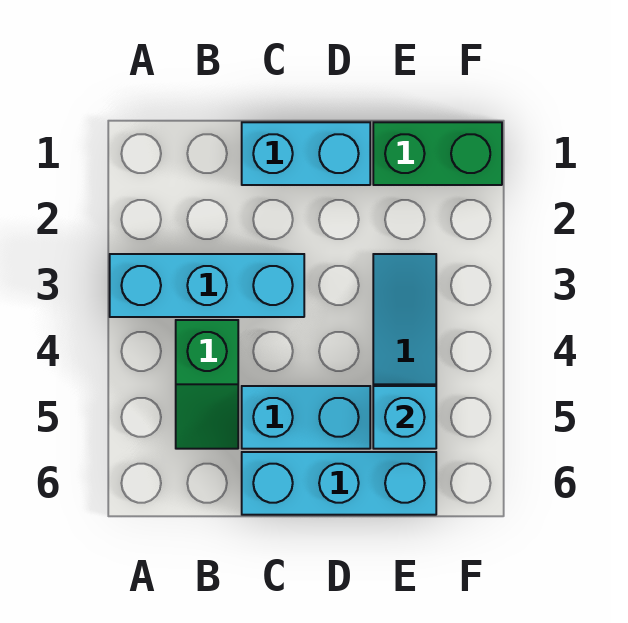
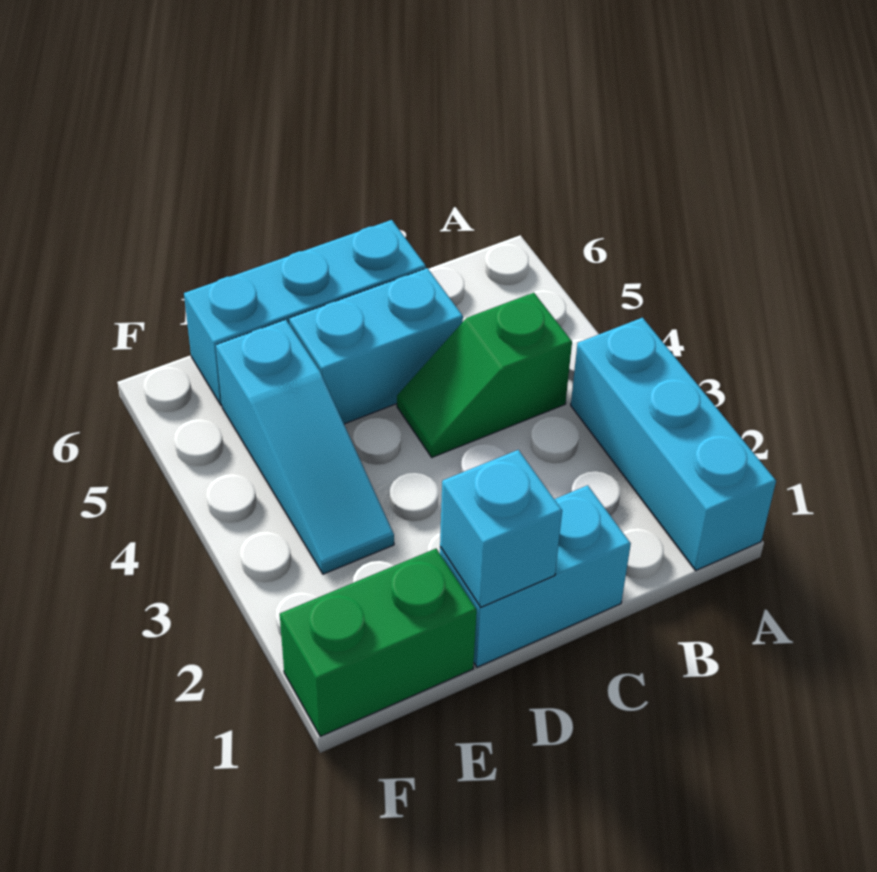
cyan brick A3:C3 level 1 -> cyan brick A1:A3 level 1
green slope B4:B5 level 1 top 4 -> green slope B4:C4 level 1 top B
cyan brick E5 level 2 -> cyan brick D1 level 2

